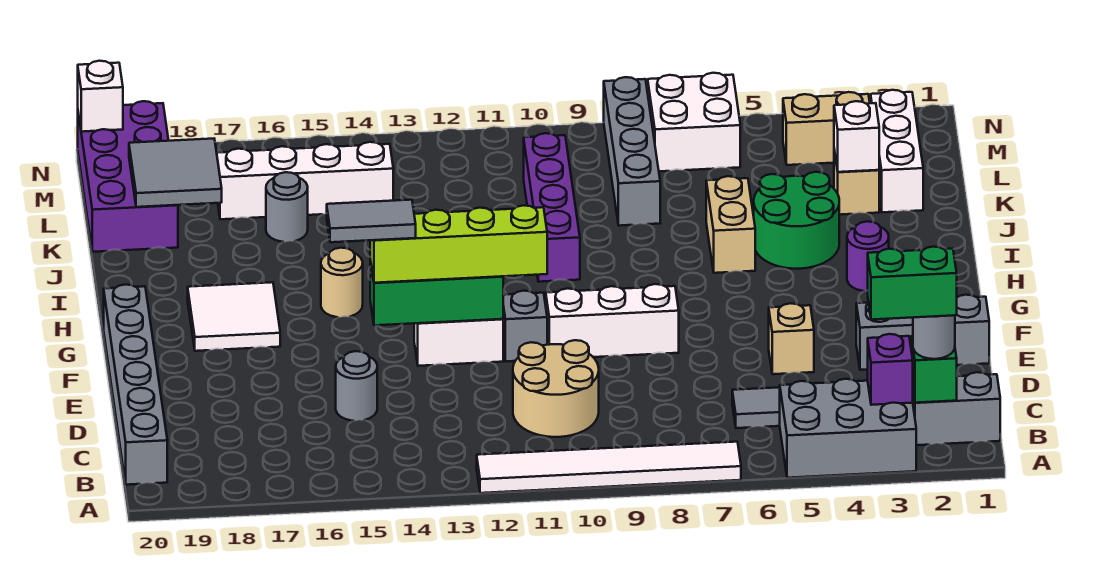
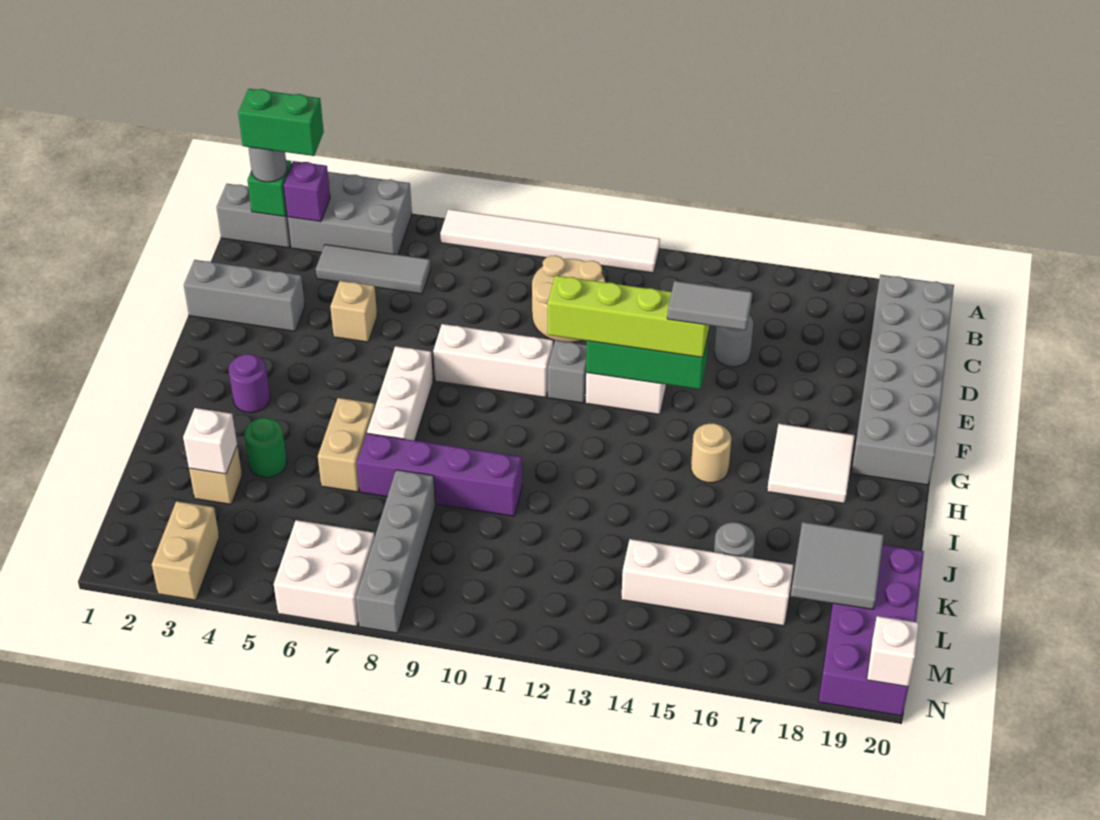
grey brick B20:G20 level 1 -> grey brick B19:G20 level 1
green round brick I4:J5 level 1 -> green round brick J4 level 1
purple brick I10:L10 level 1 -> purple brick J7:J10 level 1
white brick K2:M2 level 1 -> white brick G7:I7 level 1
tan brick M3:M4 level 1 -> tan brick M3:N3 level 1

